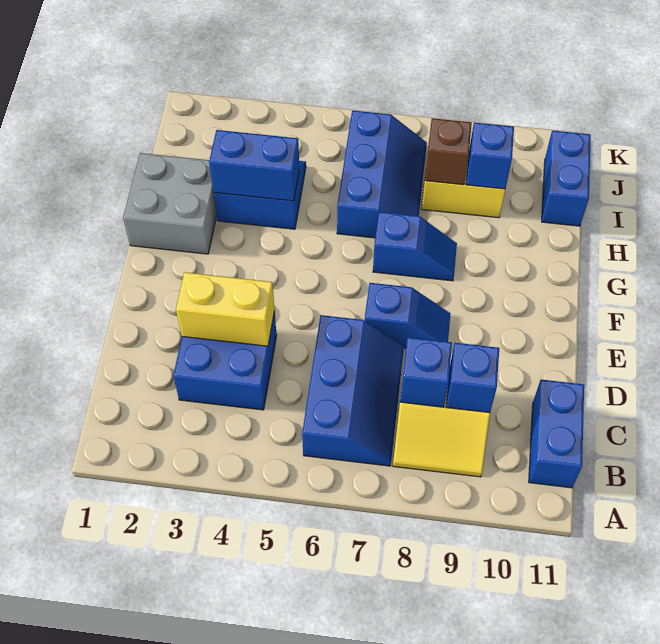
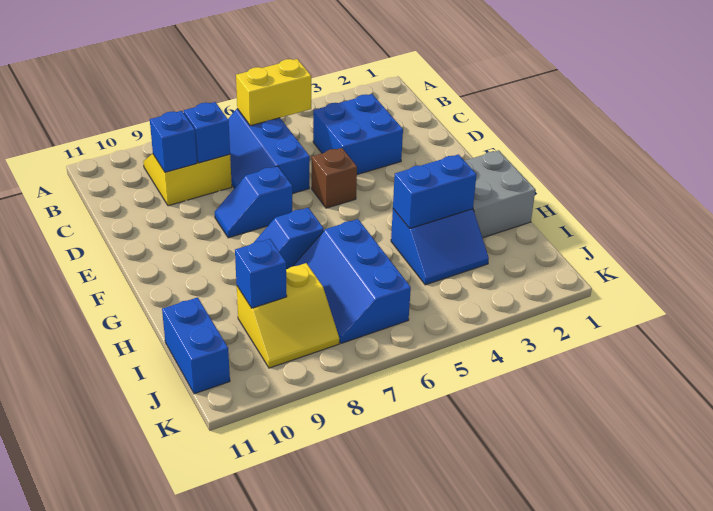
blue brick B11:C11 level 1 -> none
yellow brick D3:D4 level 2 -> yellow brick B5:B6 level 2
brown brick I8 level 2 -> brown brick E5 level 1

